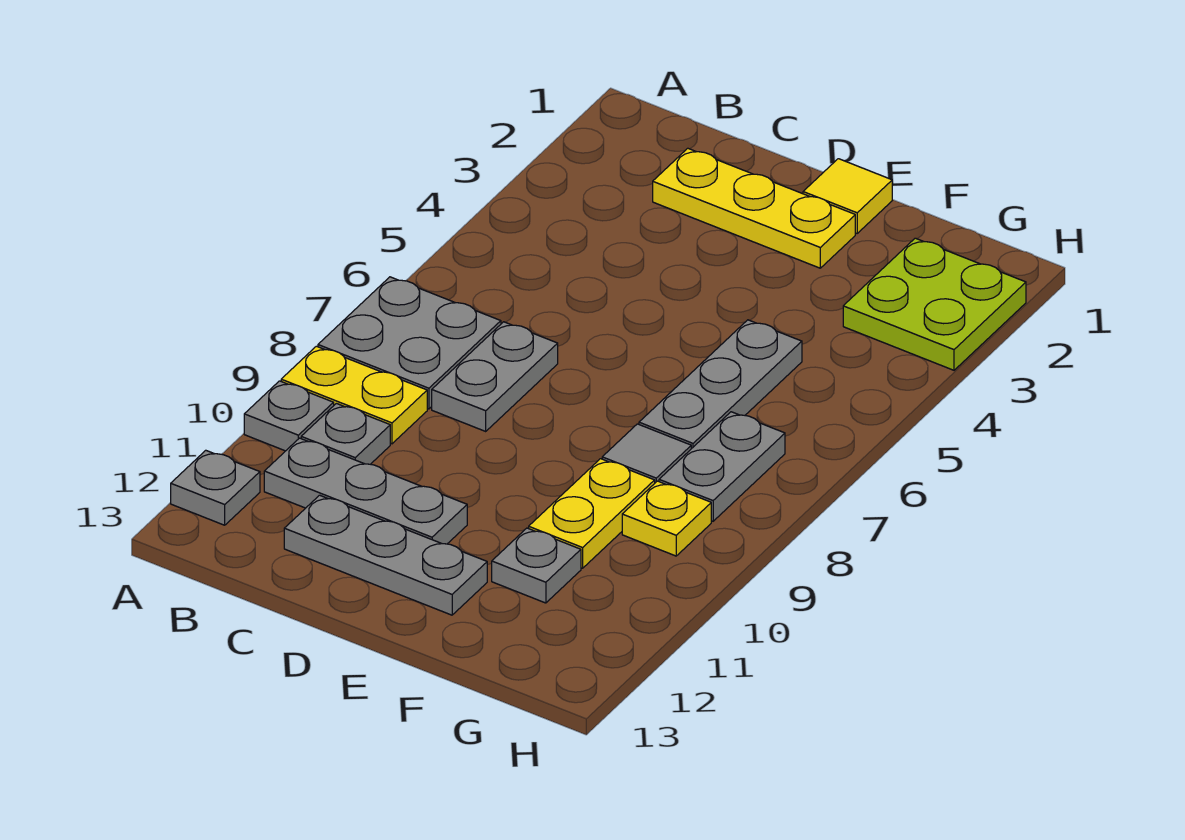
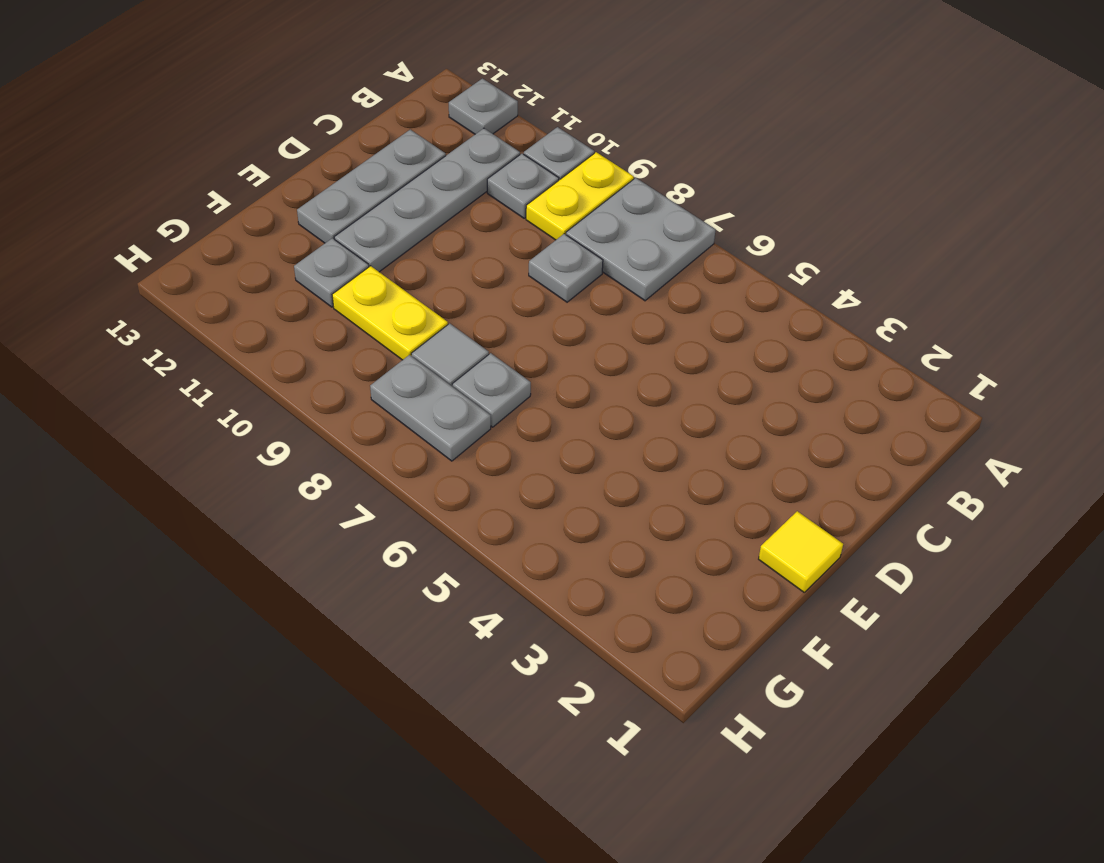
grey plate B11:D11 level 1 -> grey plate B11:E11 level 1
yellow plate C2:E2 level 1 -> none
grey plate C7:C8 level 1 -> grey plate C8 level 1
grey plate F5:F7 level 1 -> grey plate F7 level 1
lime plate G2:H3 level 1 -> none
yellow plate G9 level 1 -> none

